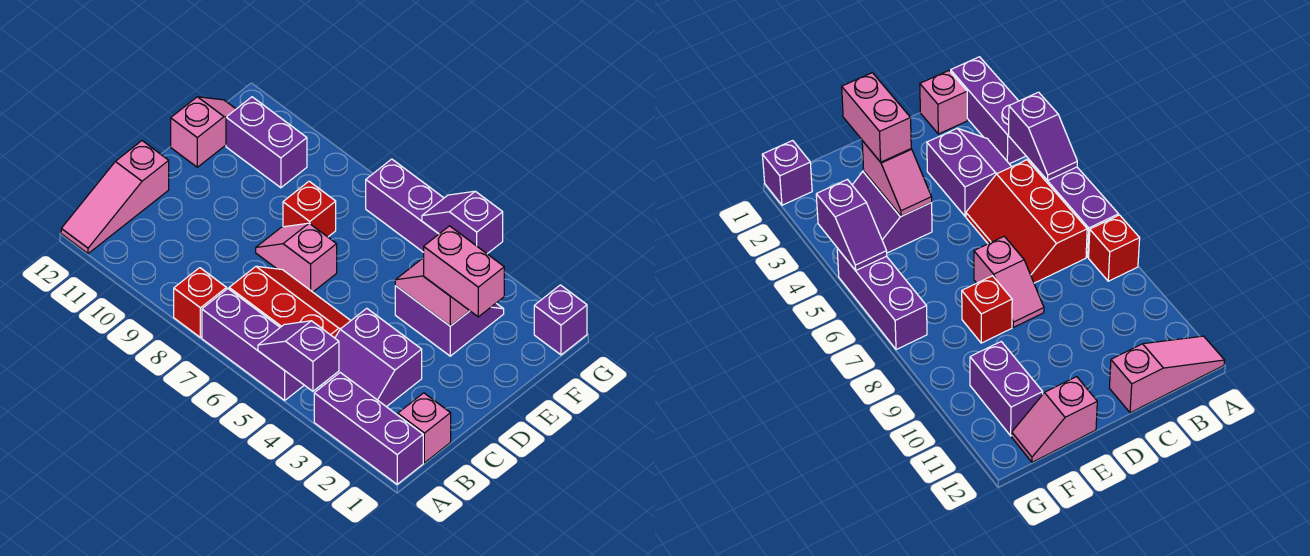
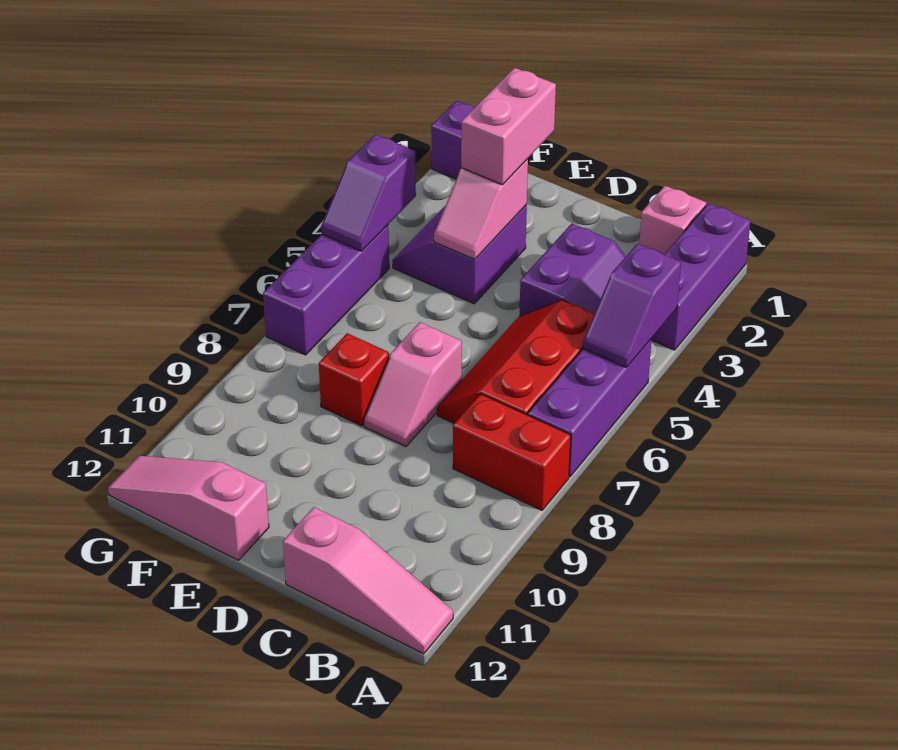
red brick A8 level 1 -> red brick A8:B8 level 1
pink slope E12:F12 level 1 top E -> pink slope E12:G12 level 1 top E
purple brick F10:F11 level 1 -> none

